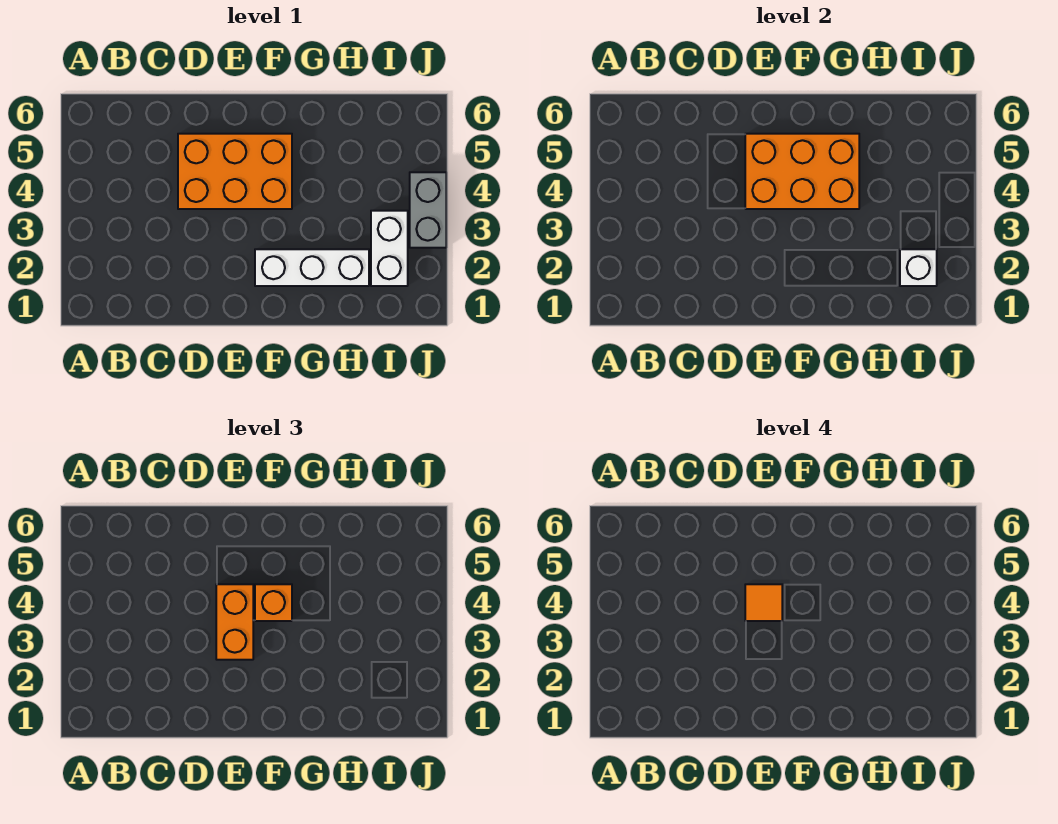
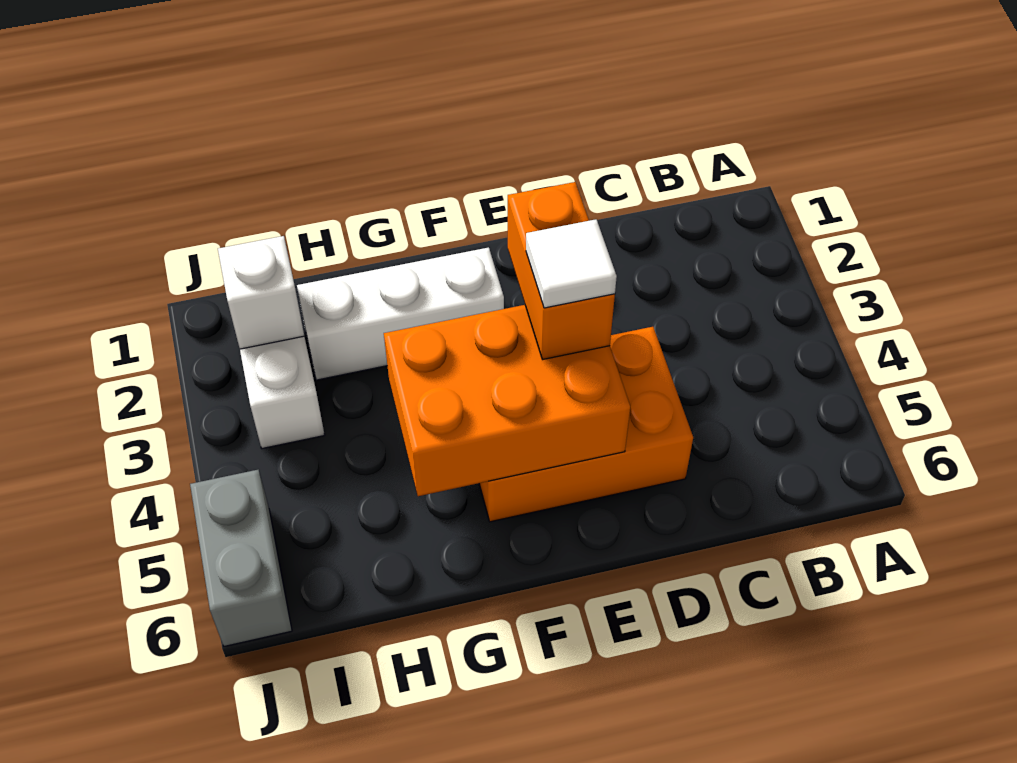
orange tile E4 level 4 -> white tile E4 level 4
orange brick F4 level 3 -> none
grey brick J3:J4 level 1 -> grey brick J5:J6 level 1

